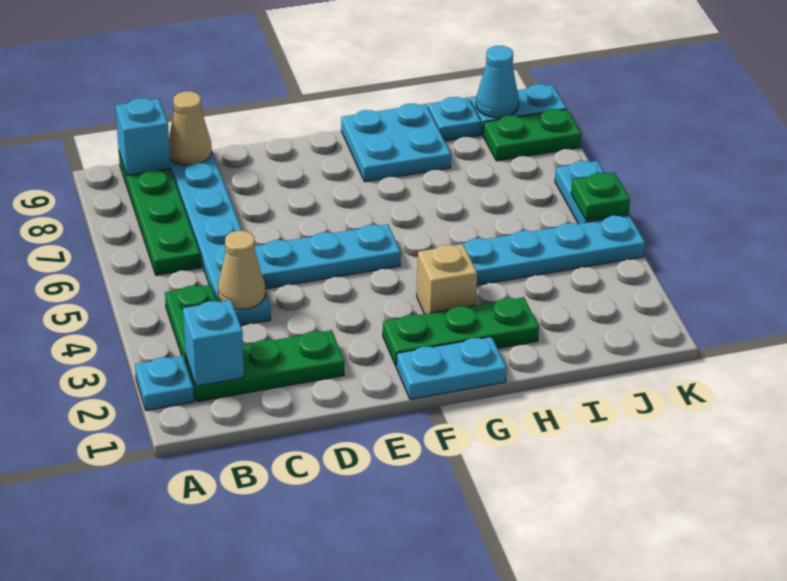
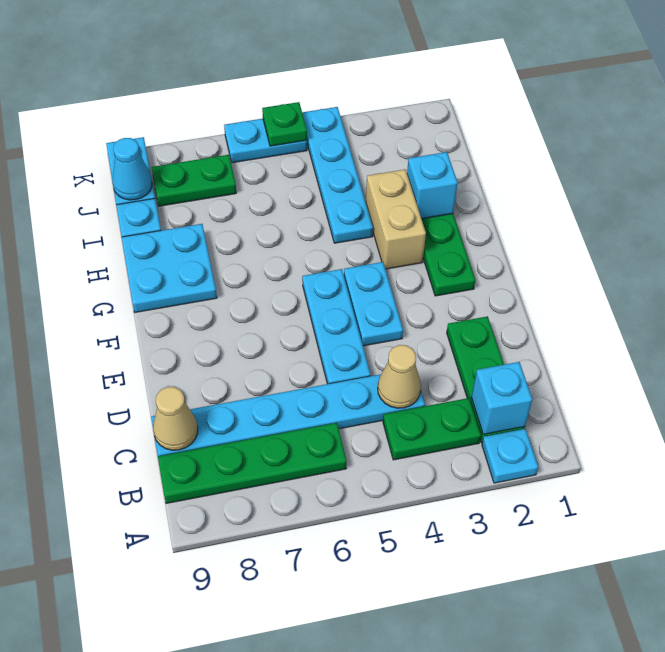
cyan brick B9 level 2 -> cyan brick H2 level 2
cyan plate F1:G1 level 1 -> cyan plate E4:F4 level 1
tan brick G3 level 1 -> tan brick G3:H3 level 1
green plate J8:K8 level 1 -> green plate J7:J8 level 1

